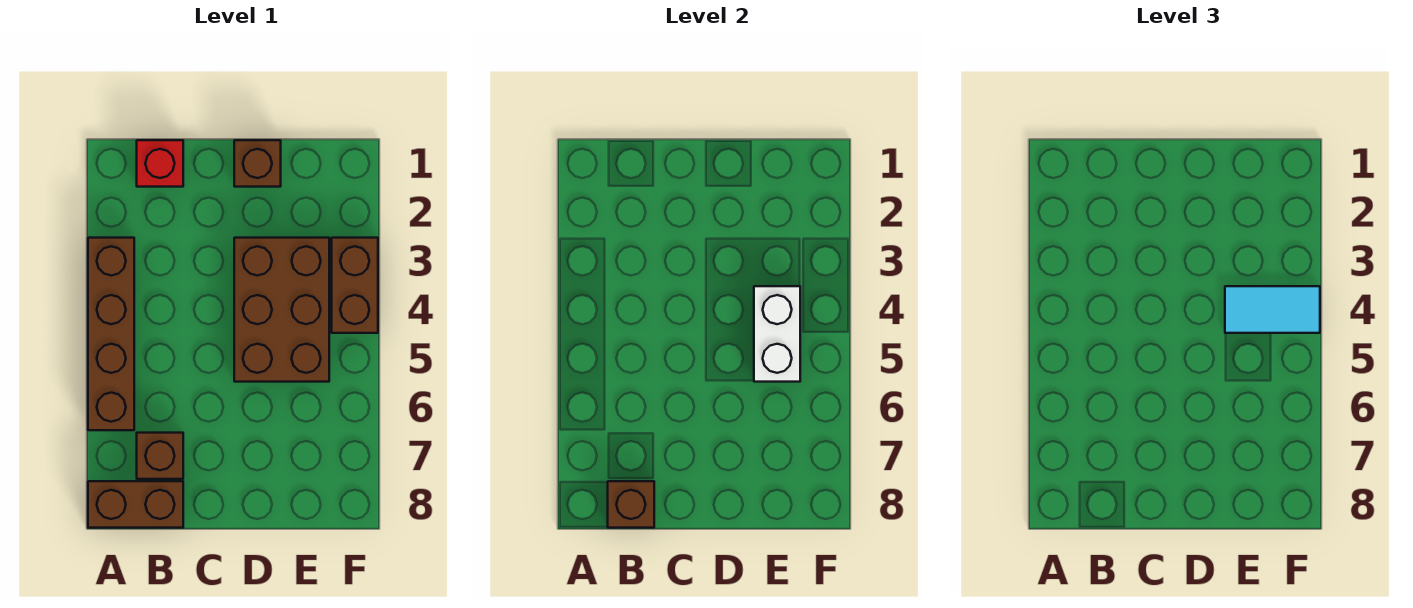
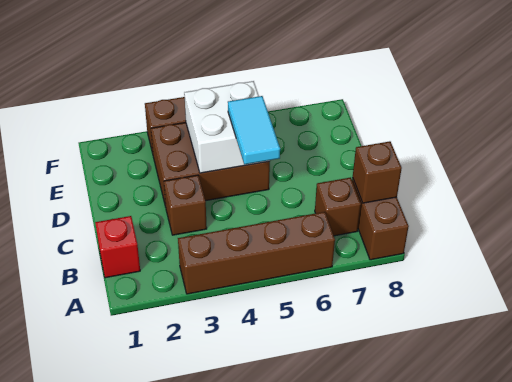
brown brick D1 level 1 -> brown brick C3 level 1
white brick E4:E5 level 2 -> white brick D4:E5 level 2
cyan tile E4:F4 level 3 -> cyan tile C5:D5 level 3

